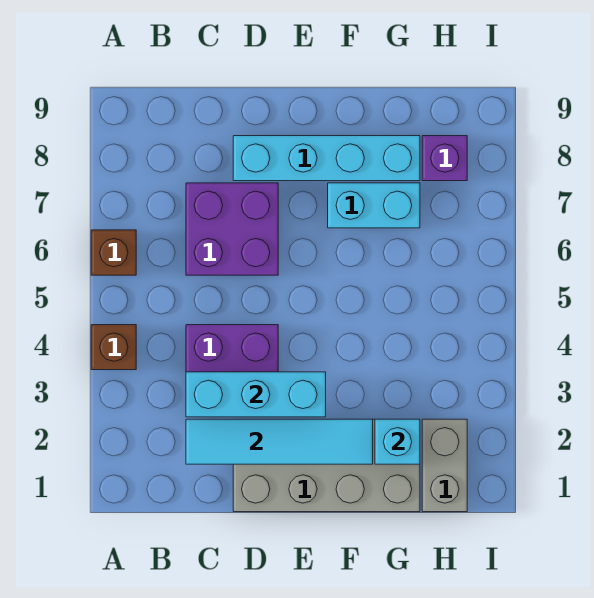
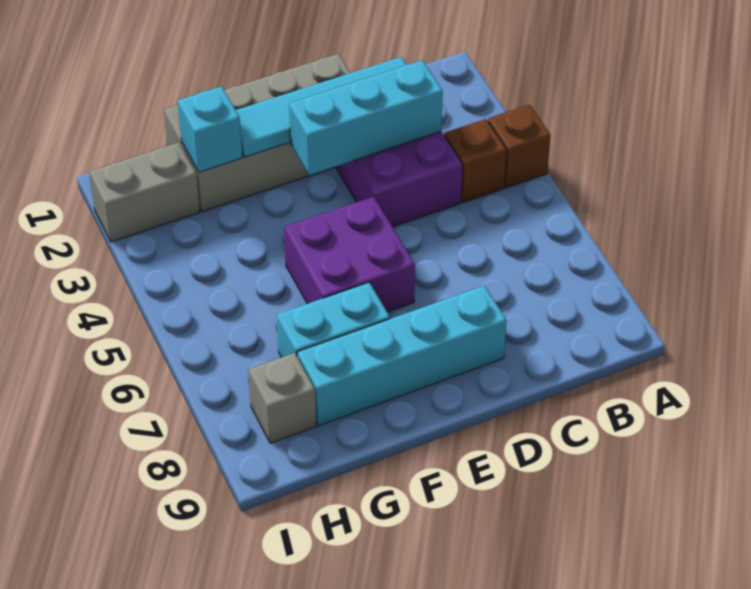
brown brick A6 level 1 -> brown brick B4 level 1
purple brick C6:D7 level 1 -> purple brick E5:F6 level 1
grey brick H1:H2 level 1 -> grey brick H2:I2 level 1
purple brick H8 level 1 -> grey brick H8 level 1

